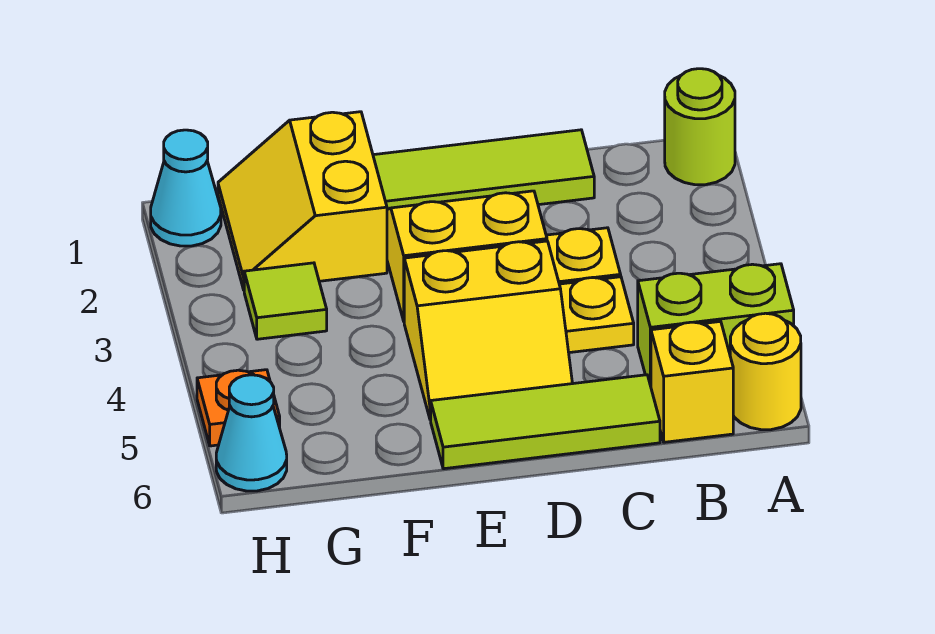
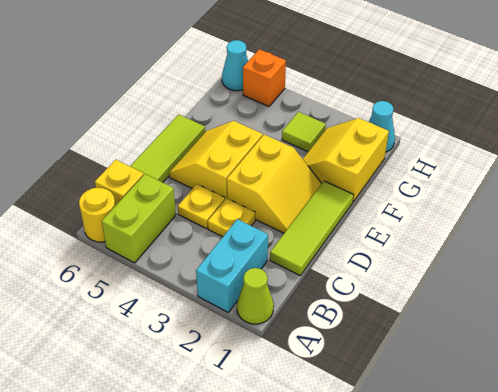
lime round brick A1 level 1 -> lime cone A1 level 1
none -> cyan brick A2:B2 level 1
yellow slope F1:G2 level 1 top F -> yellow slope F1:G2 level 1 top 1
orange plate H5 level 1 -> orange brick H5 level 1

